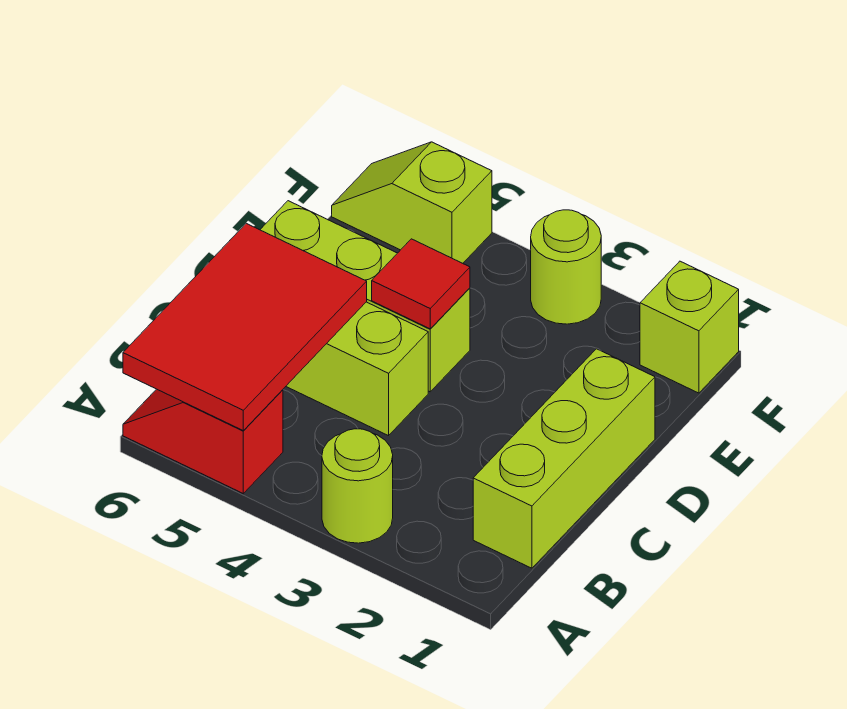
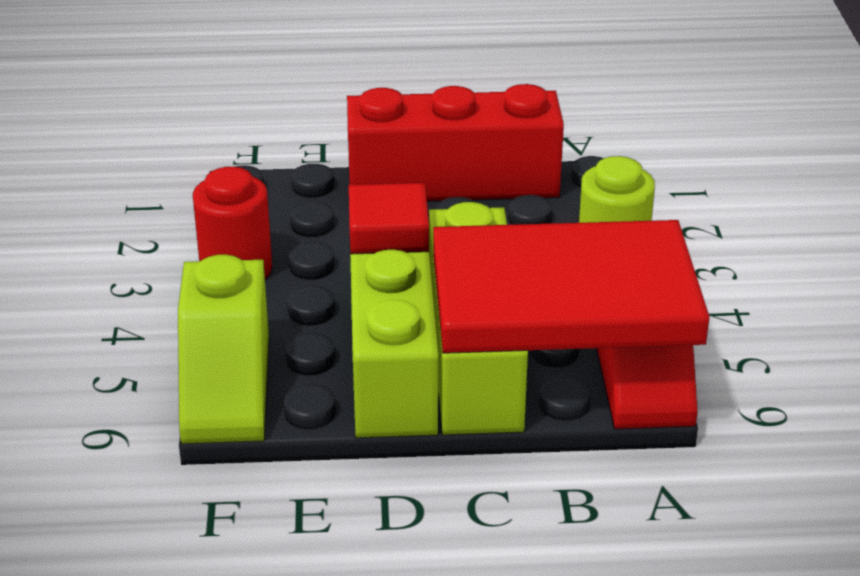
lime brick B1:D1 level 1 -> red brick B1:D1 level 1
lime brick F1 level 1 -> none
lime round brick F3 level 1 -> red round brick F3 level 1

